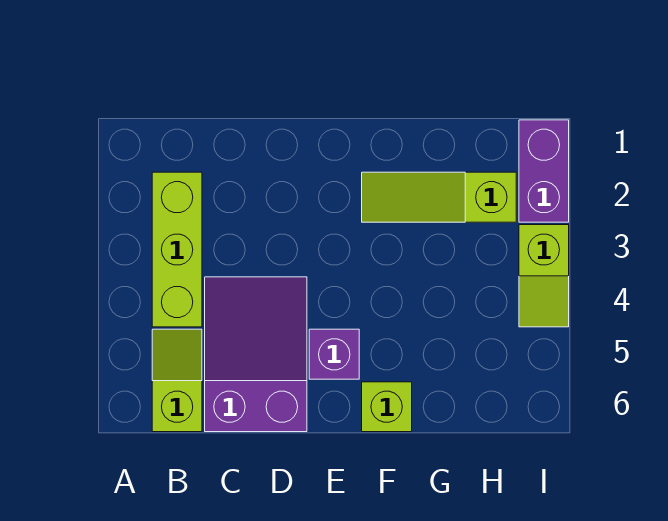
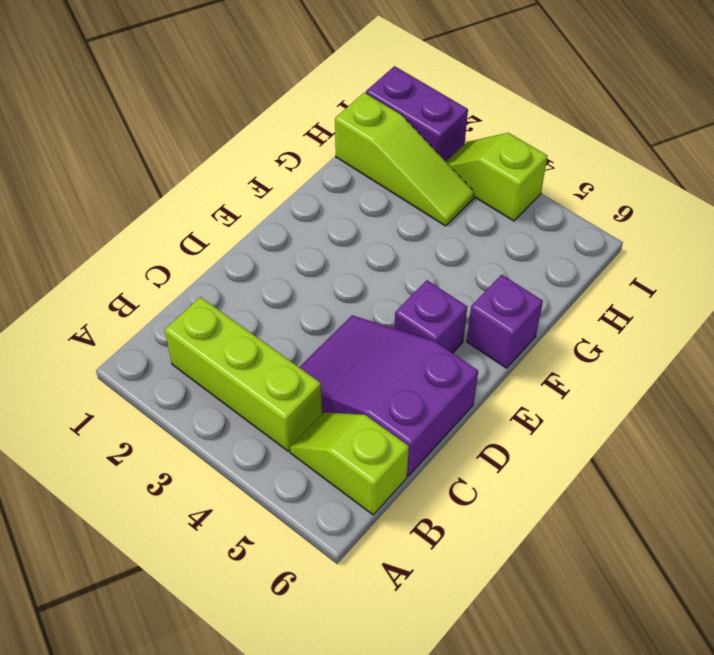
lime slope F2:H2 level 1 top H -> lime slope H1:H3 level 1 top 1
lime brick F6 level 1 -> purple brick F6 level 1
lime slope I3:I4 level 1 top 3 -> lime slope I3:I4 level 1 top 4

